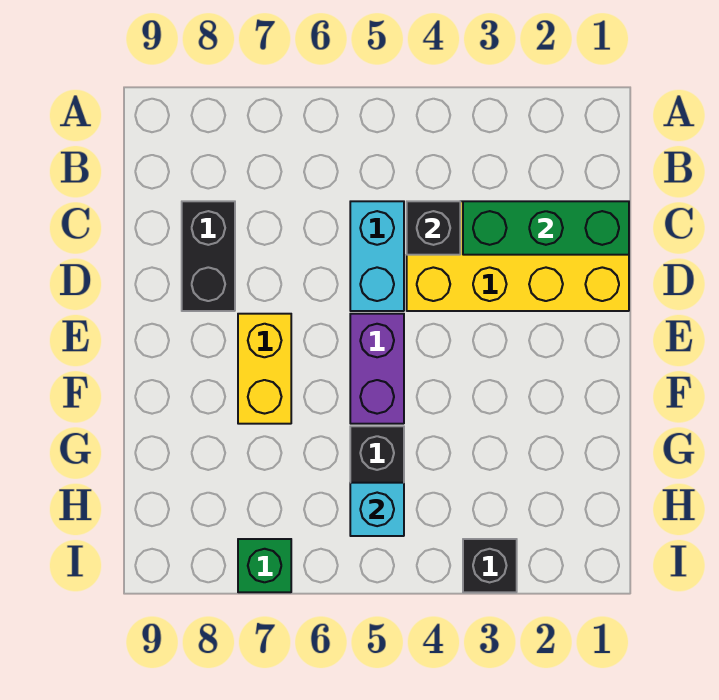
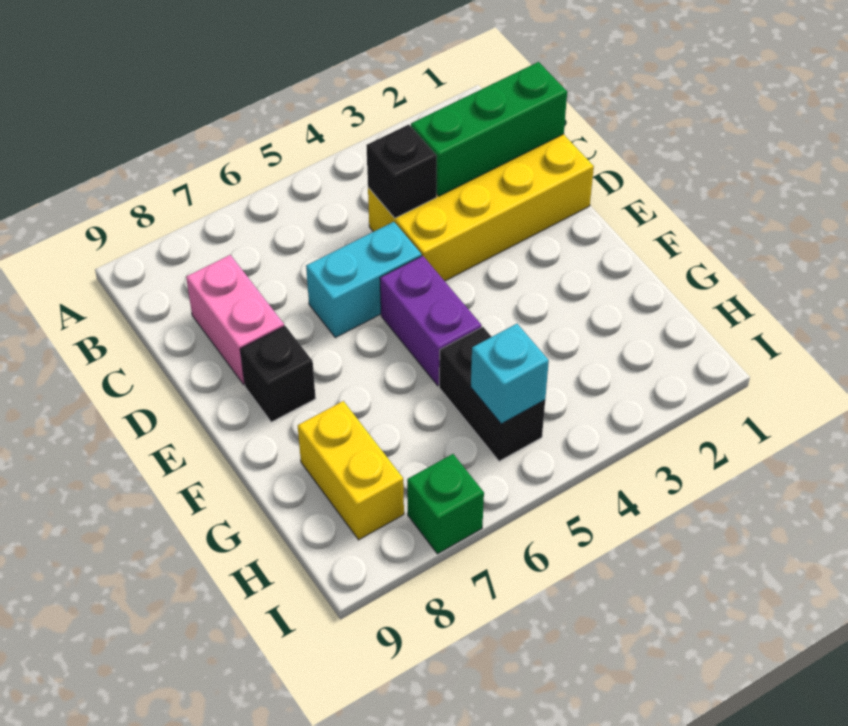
cyan brick C5:D5 level 1 -> cyan brick D5:D6 level 1
black brick C8:D8 level 1 -> pink brick C8:D8 level 1
yellow brick E7:F7 level 1 -> yellow brick G8:H8 level 1
black brick I3 level 1 -> black brick E8 level 1

